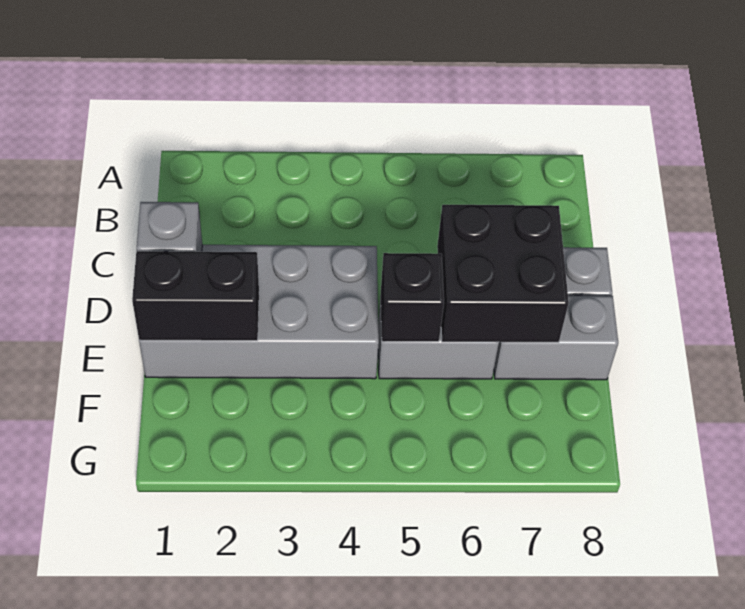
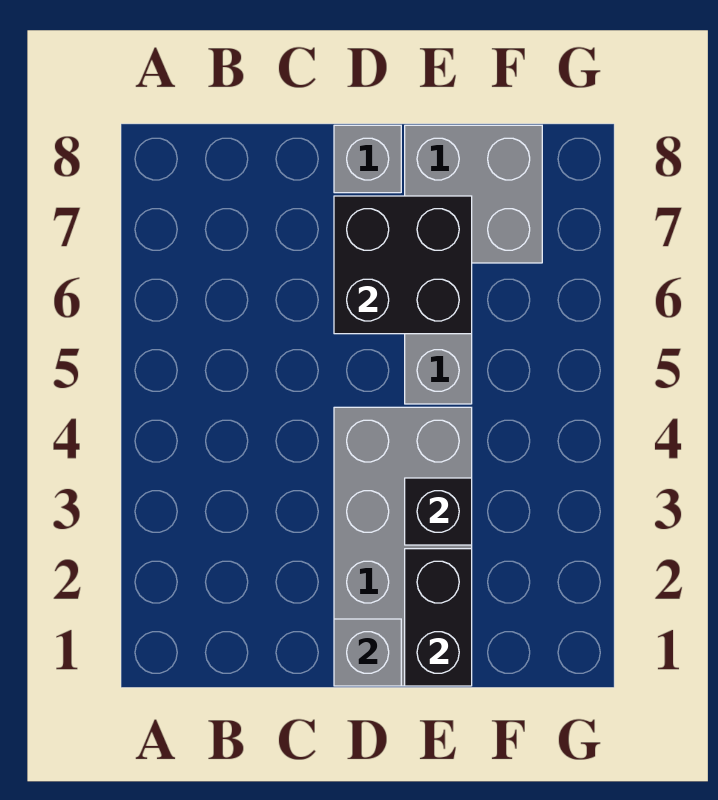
black brick E5 level 2 -> black brick E3 level 2
grey brick E7:E8 level 1 -> grey brick E7:F8 level 1

